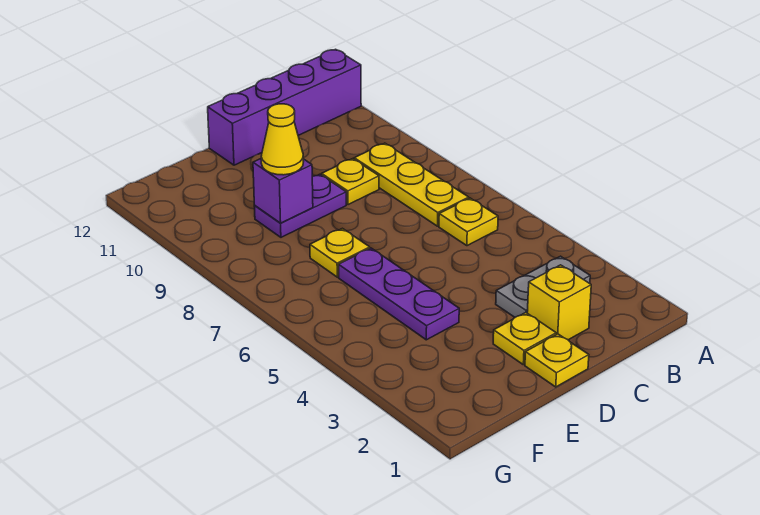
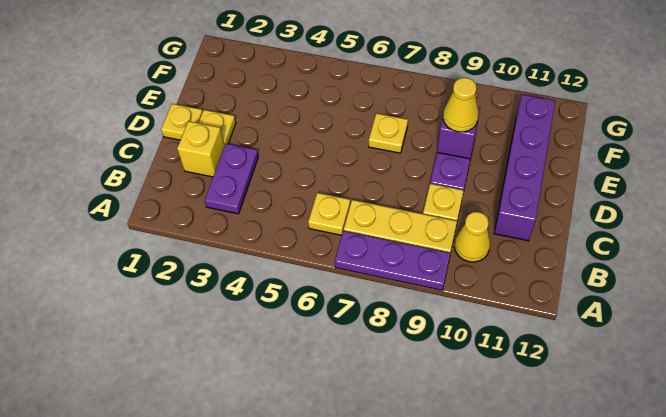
purple brick A12:D12 level 1 -> purple brick C11:F11 level 1
grey plate B3:C3 level 1 -> purple plate B3:C3 level 1
none -> yellow cone B10 level 1
purple plate E4:E6 level 1 -> purple plate A7:A9 level 1

